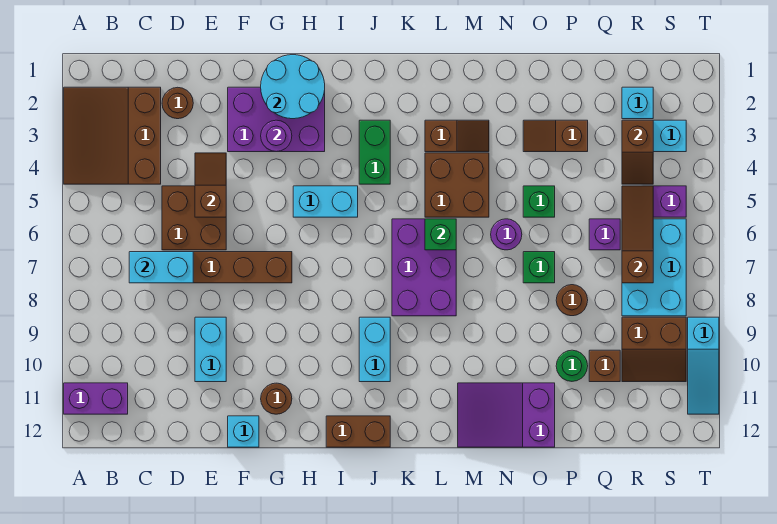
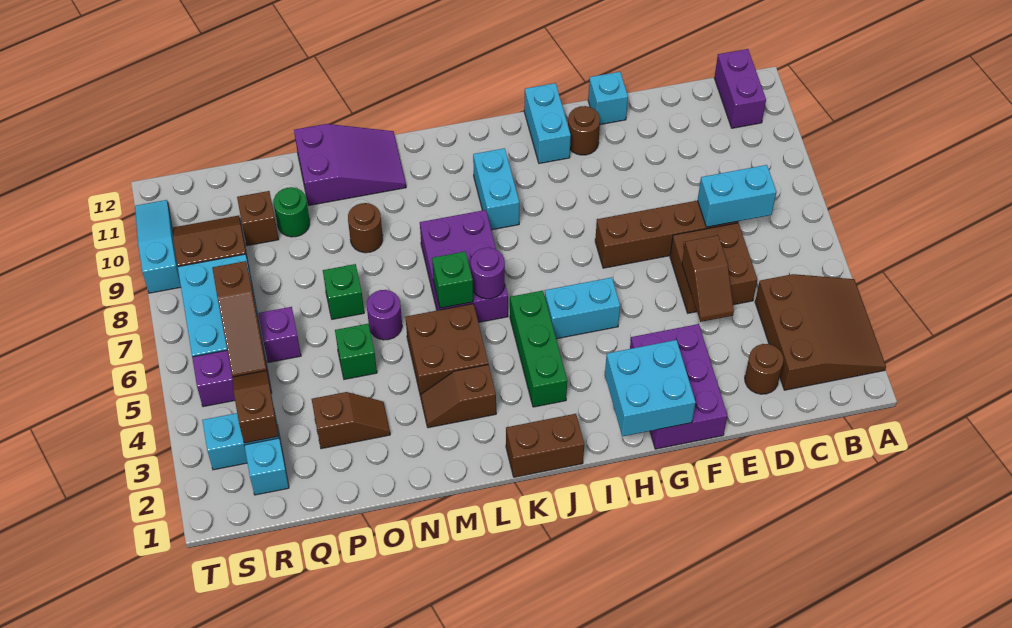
purple brick A11:B11 level 1 -> purple brick B11:B12 level 1
cyan brick E9:E10 level 1 -> cyan brick H11:H12 level 1
purple brick F2:H3 level 1 -> purple brick F1:G3 level 1
cyan round brick G1:H2 level 2 -> cyan brick G1:H2 level 2
purple round brick G3 level 2 -> purple round brick K6 level 2
brown brick I12:J12 level 1 -> brown brick J1:K1 level 1
green brick J3:J4 level 1 -> green brick J3:J5 level 1
brown round brick P8 level 1 -> brown round brick N9 level 1

